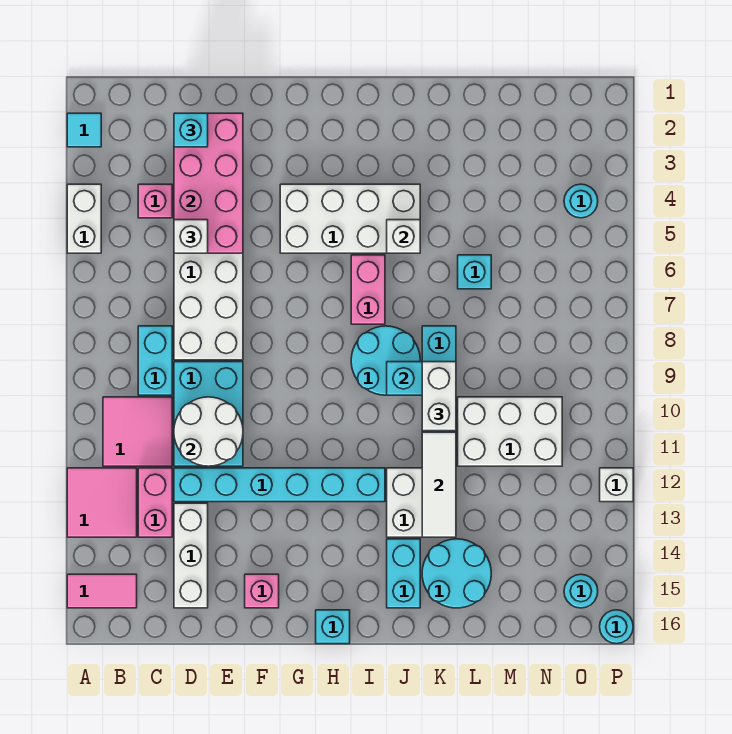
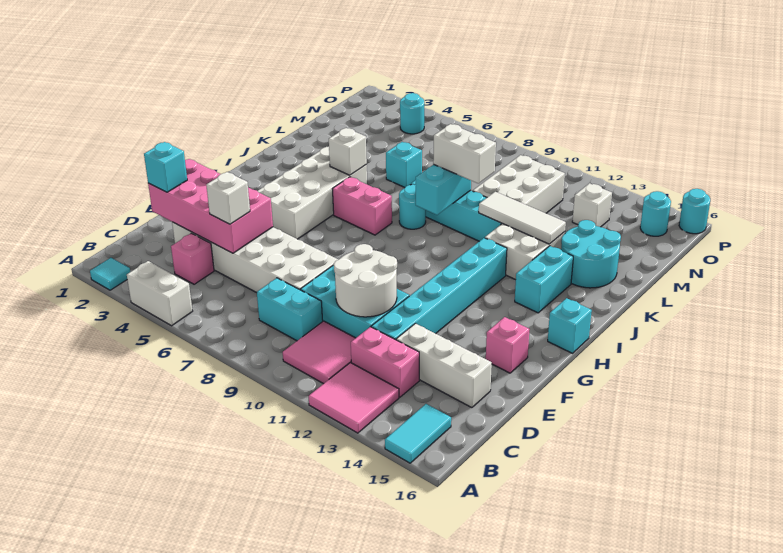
pink tile A15:B15 level 1 -> cyan tile A15:B15 level 1
cyan round brick I8:J9 level 1 -> cyan round brick J8 level 1
cyan brick J14:J15 level 1 -> cyan brick I14:J14 level 1
white brick P12 level 1 -> white brick N13 level 1

